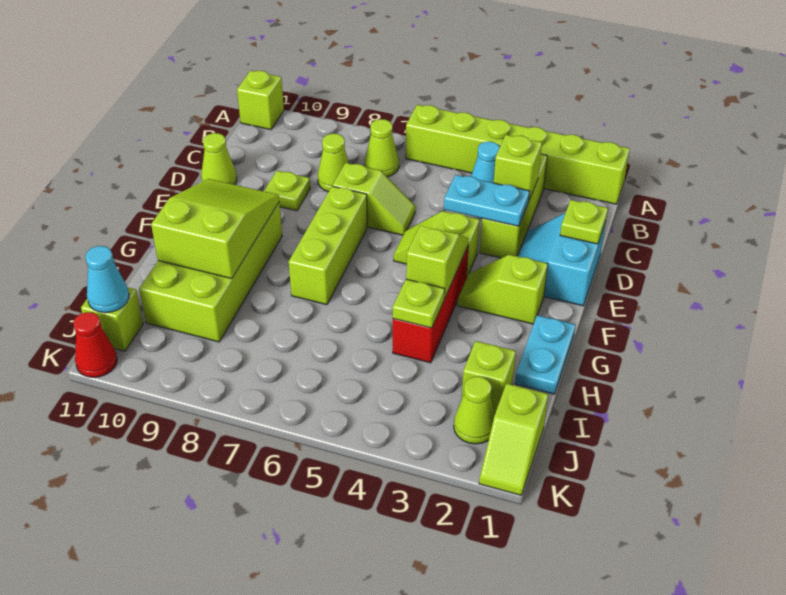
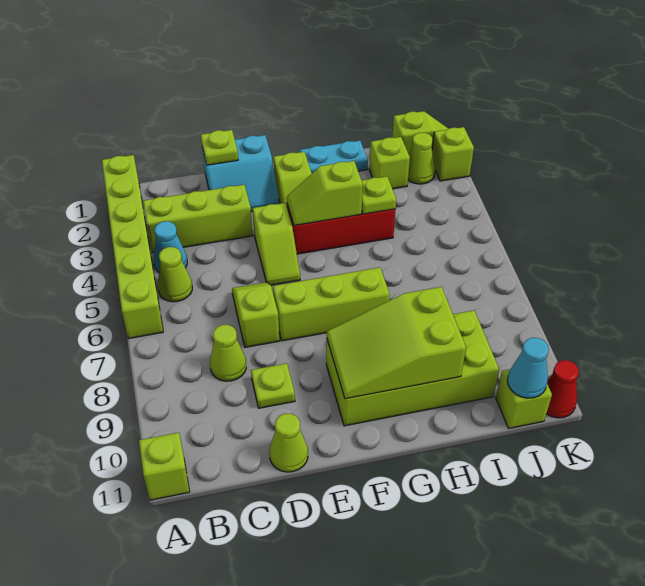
lime cone B7 level 1 -> lime cone B5 level 1
lime brick C3 level 2 -> lime brick K2 level 1
cyan plate D3:D4 level 2 -> none

